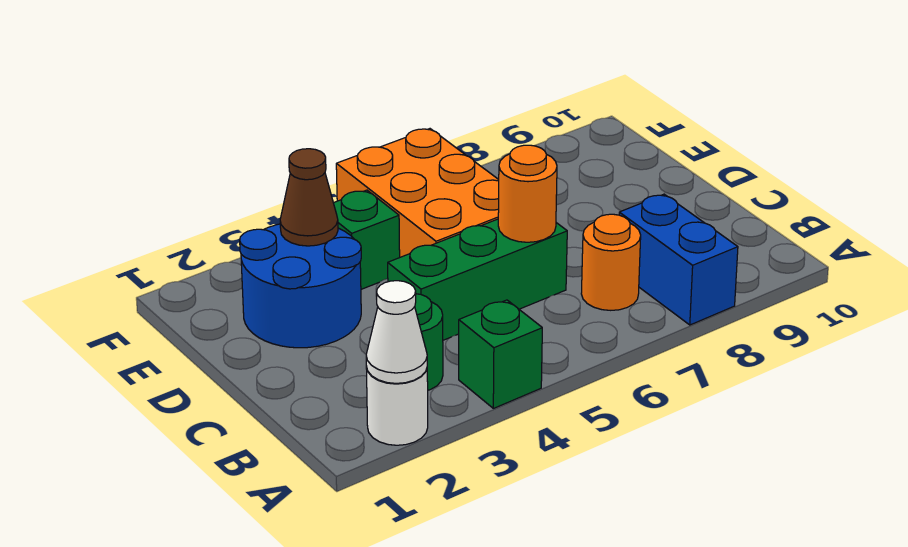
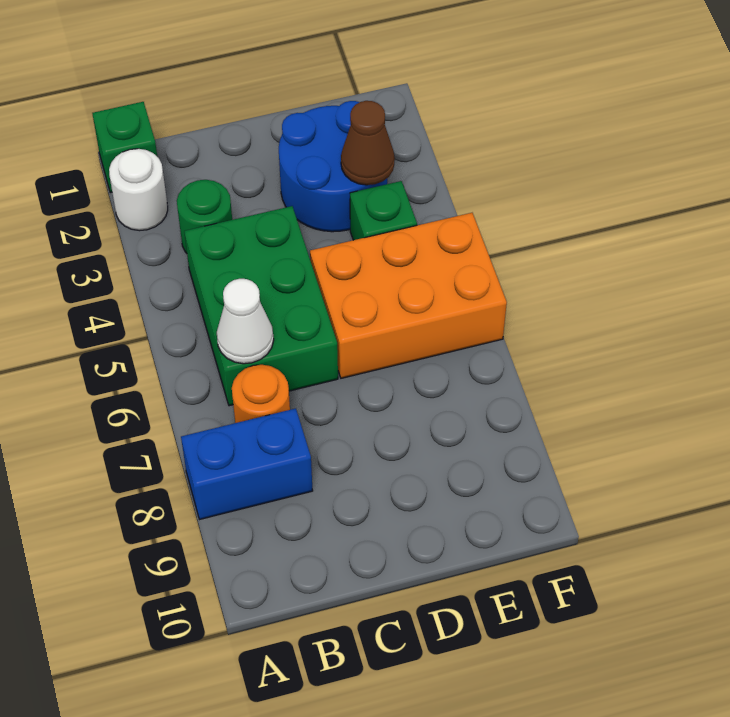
white cone A2 level 2 -> white cone B6 level 2
green brick A4 level 1 -> green brick A1 level 1
green brick C4:C6 level 1 -> green brick B4:C6 level 1
orange round brick C6 level 2 -> none

